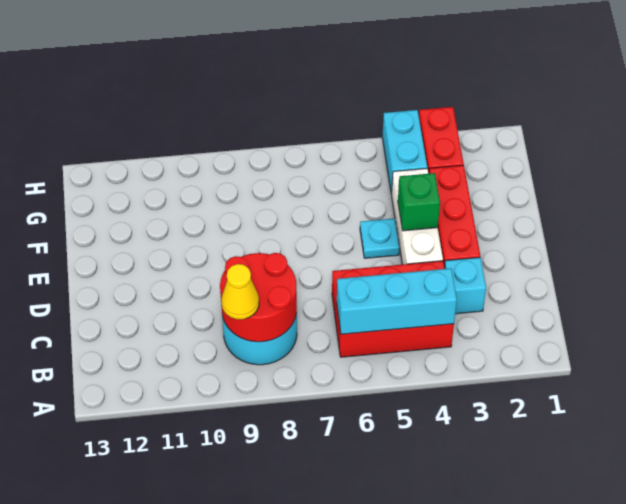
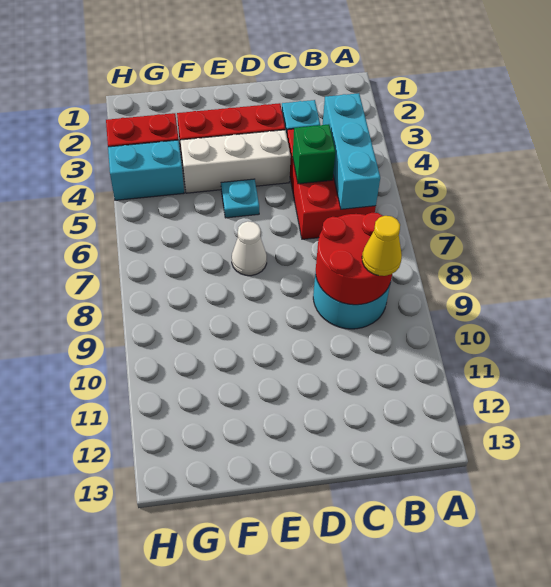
green brick E4 level 2 -> green brick C5 level 2
none -> white cone E7 level 1

